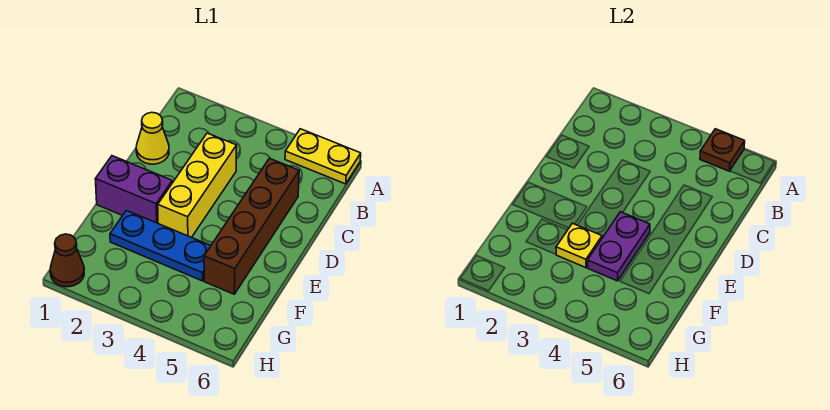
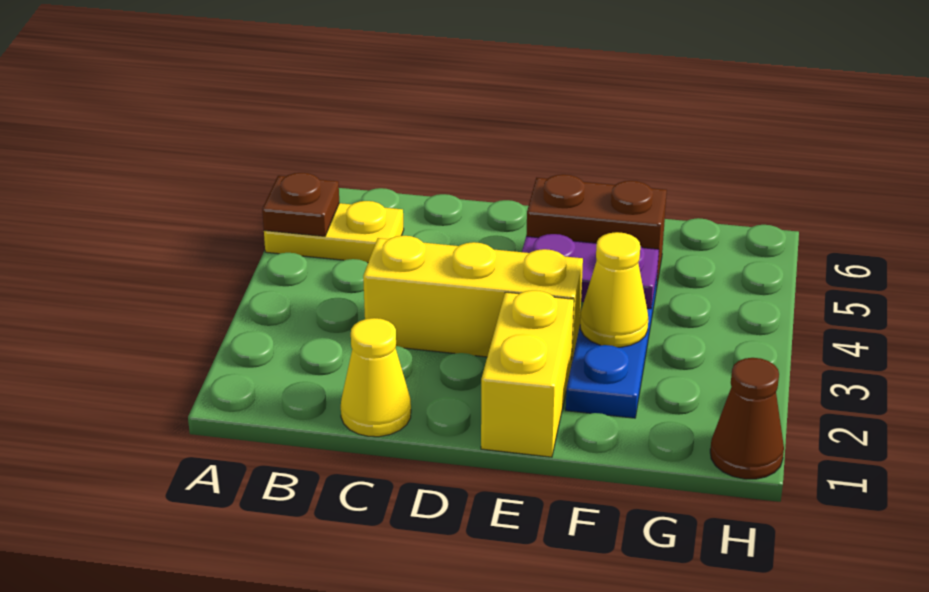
yellow plate A5:A6 level 1 -> yellow plate A5:B5 level 1
brown brick C5:F5 level 1 -> brown brick E5:F5 level 1
purple brick E1:E2 level 1 -> yellow brick E1:E2 level 1
yellow plate F3 level 2 -> yellow cone F3 level 2

